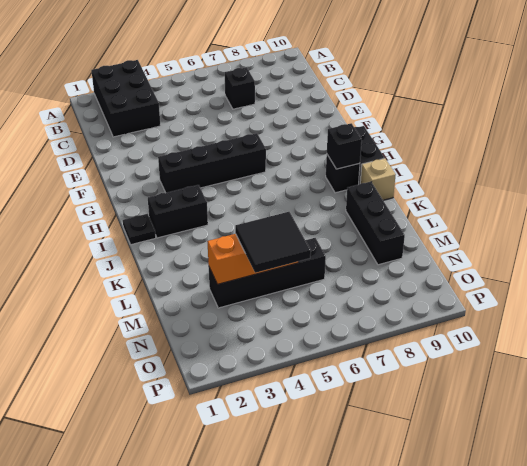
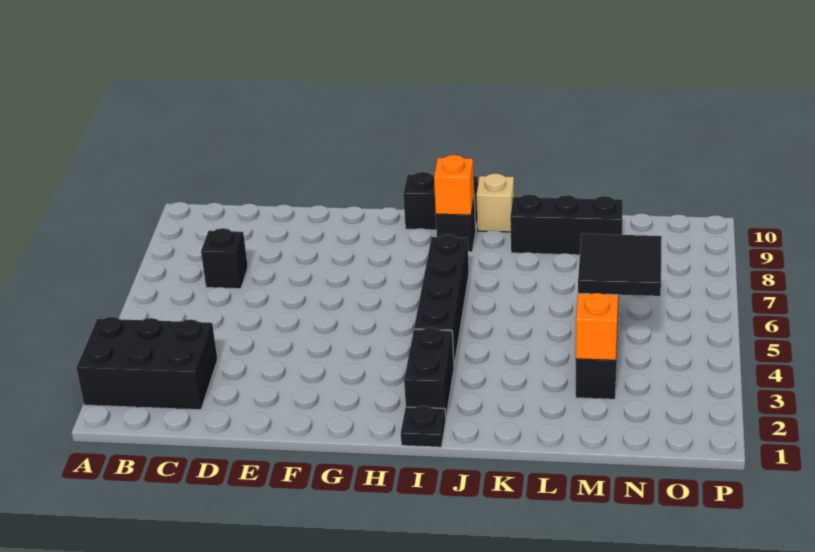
black brick G3:G6 level 1 -> black brick I4:I7 level 1
black brick I9 level 2 -> orange brick I9 level 2

